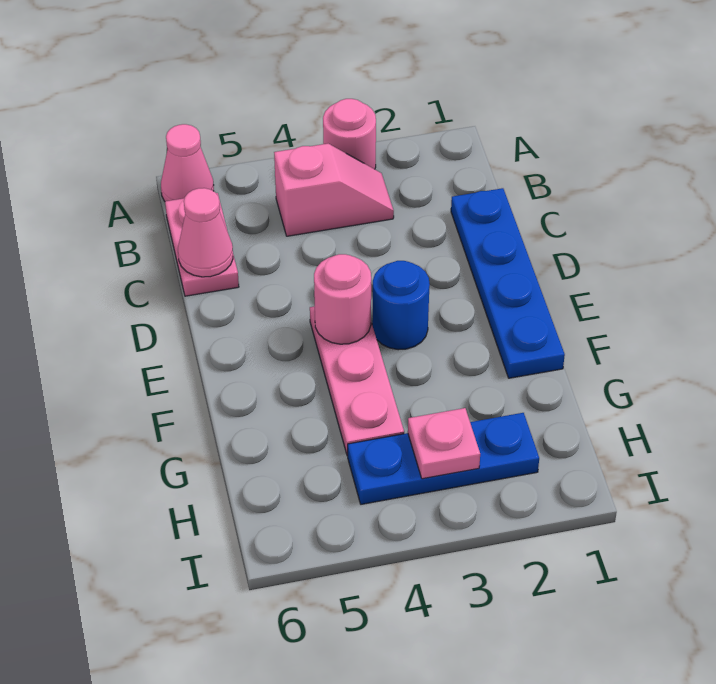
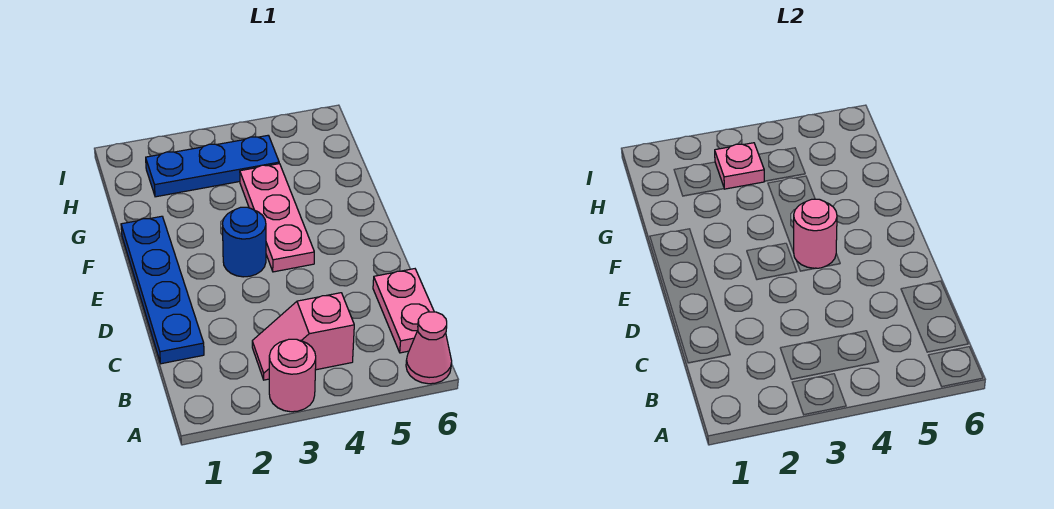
pink cone C6 level 2 -> none

